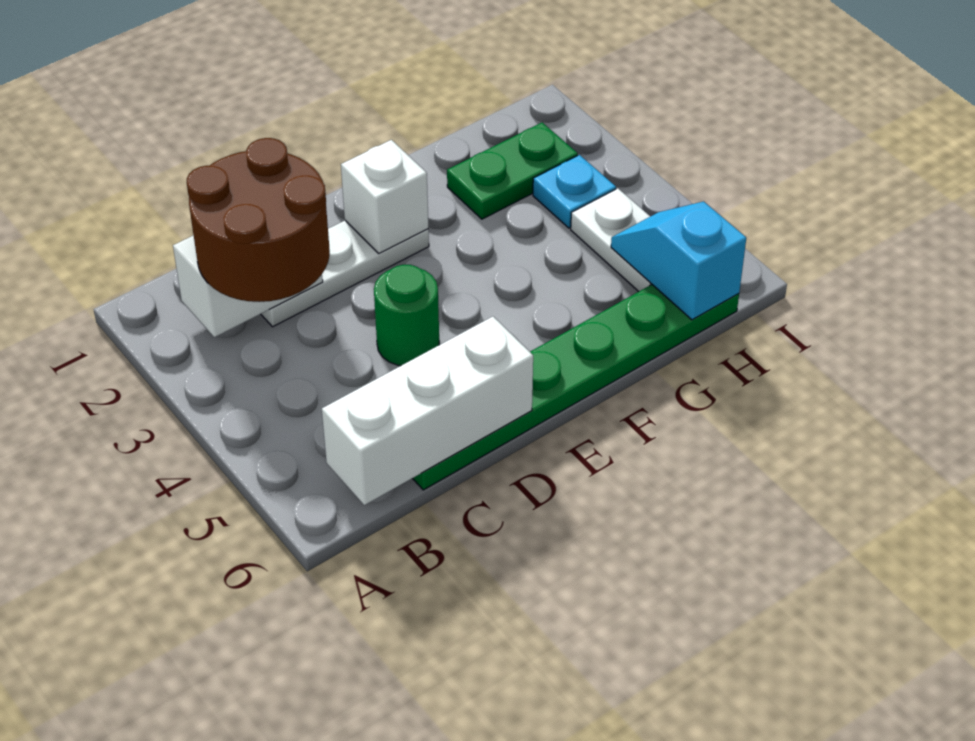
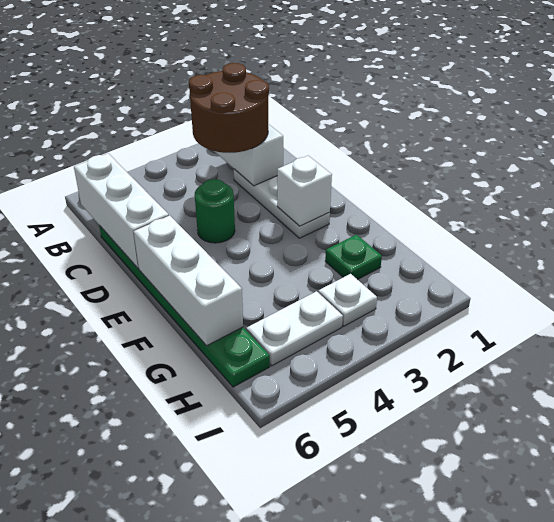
none -> white brick E6:G6 level 2
green plate G2:H2 level 1 -> green plate G2 level 1
cyan plate H3 level 1 -> white plate H3 level 1
cyan slope H5:H6 level 2 top 6 -> none

